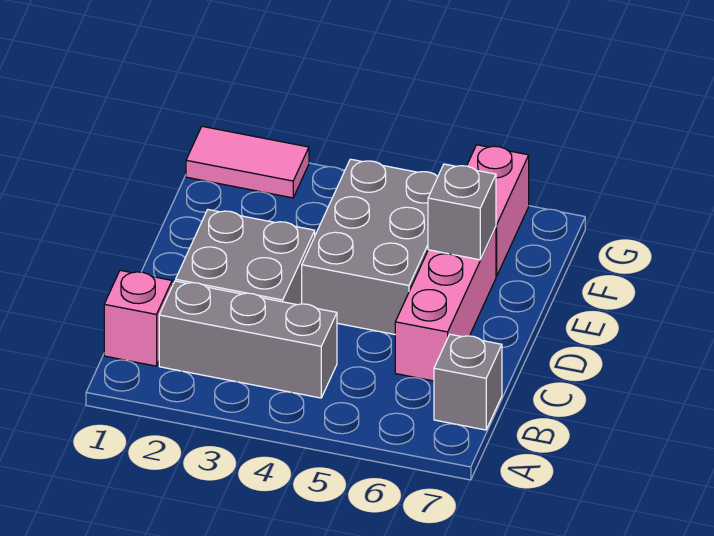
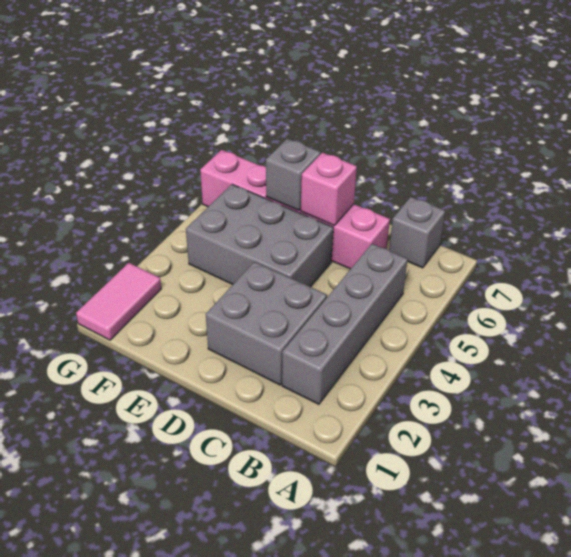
pink brick B1 level 1 -> pink brick D6 level 2
grey brick B2:B4 level 1 -> grey brick B2:B5 level 1

